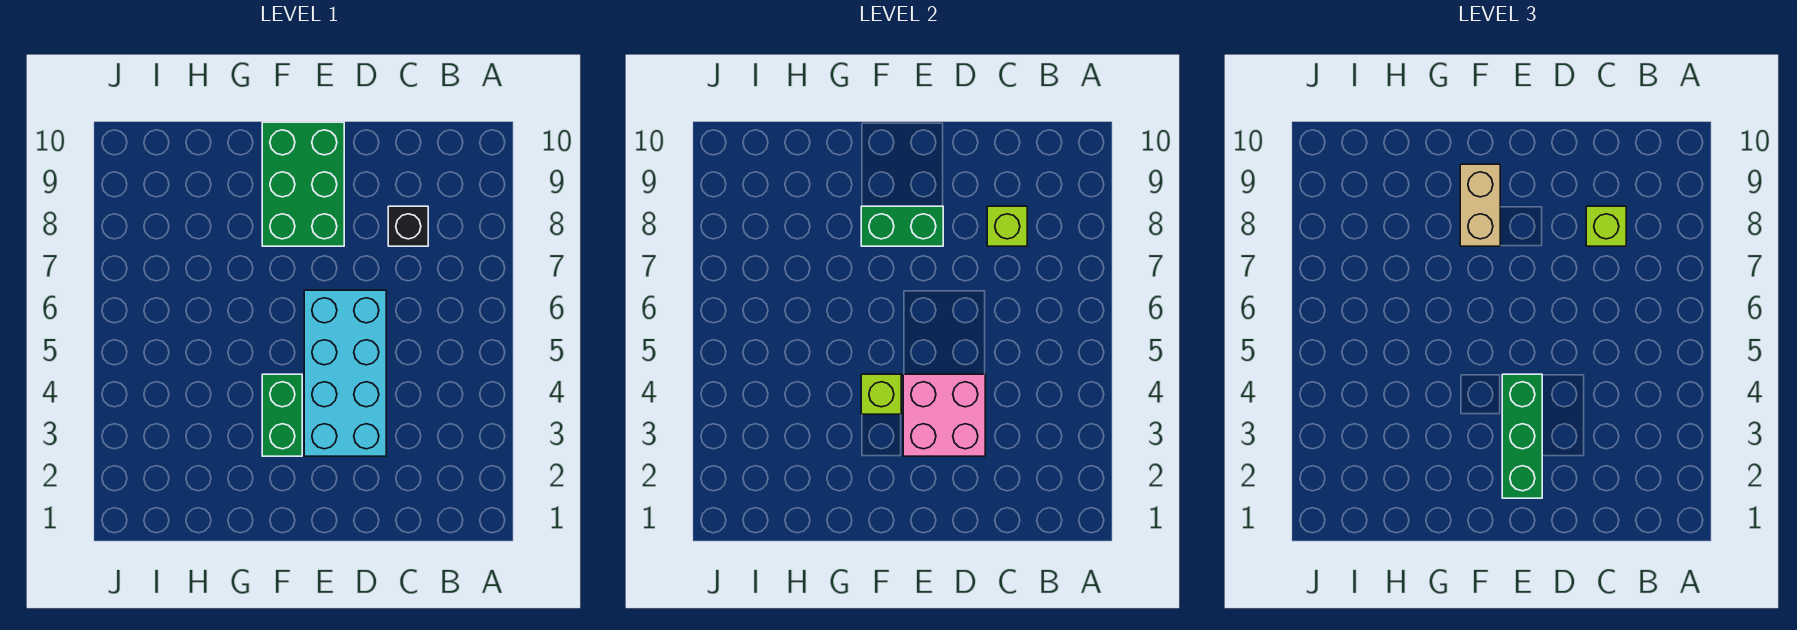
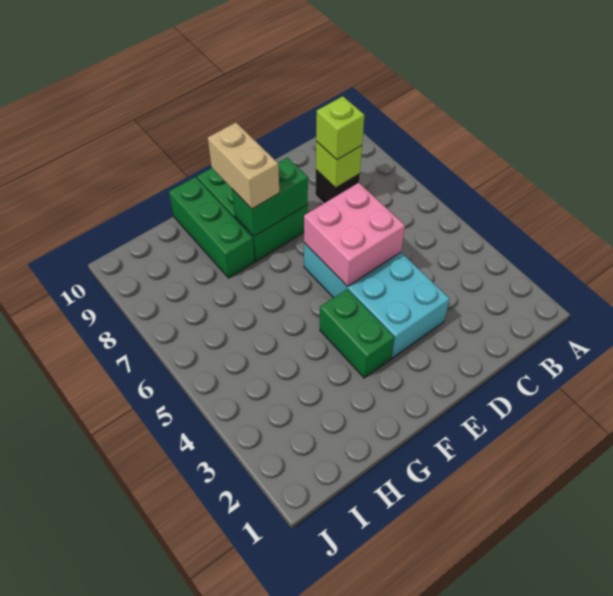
pink brick D3:E4 level 2 -> pink brick D5:E6 level 2
green brick E2:E4 level 3 -> green brick G8:G10 level 1
lime brick F4 level 2 -> none

